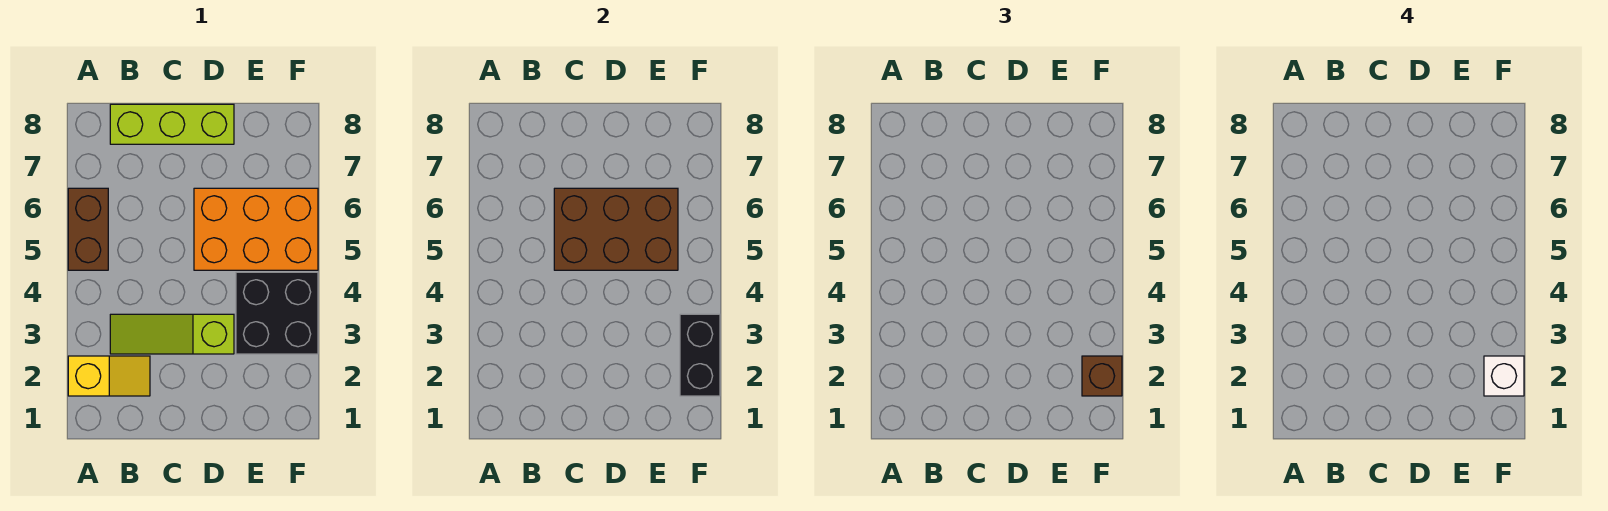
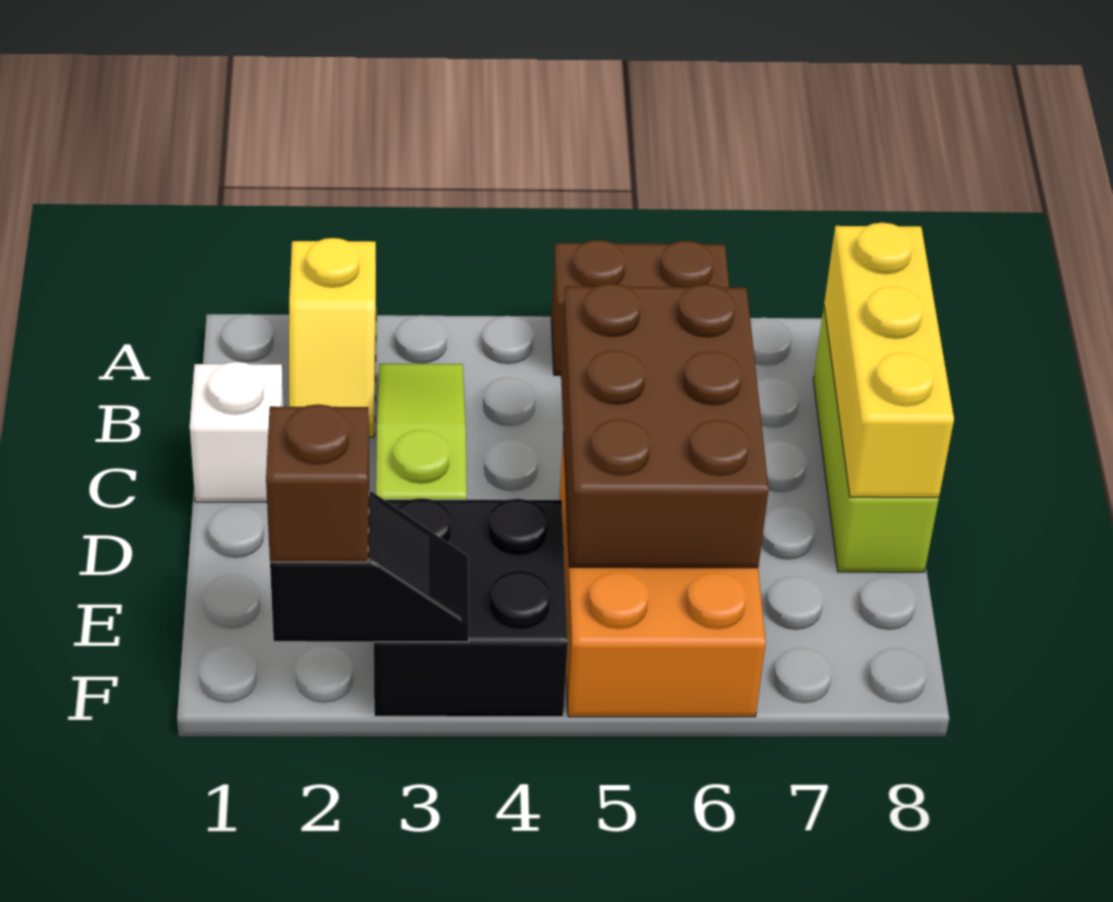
none -> yellow brick B8:D8 level 2
black brick F2:F3 level 2 -> black slope F2:F3 level 2 top 2
white brick F2 level 4 -> white brick C1 level 1

